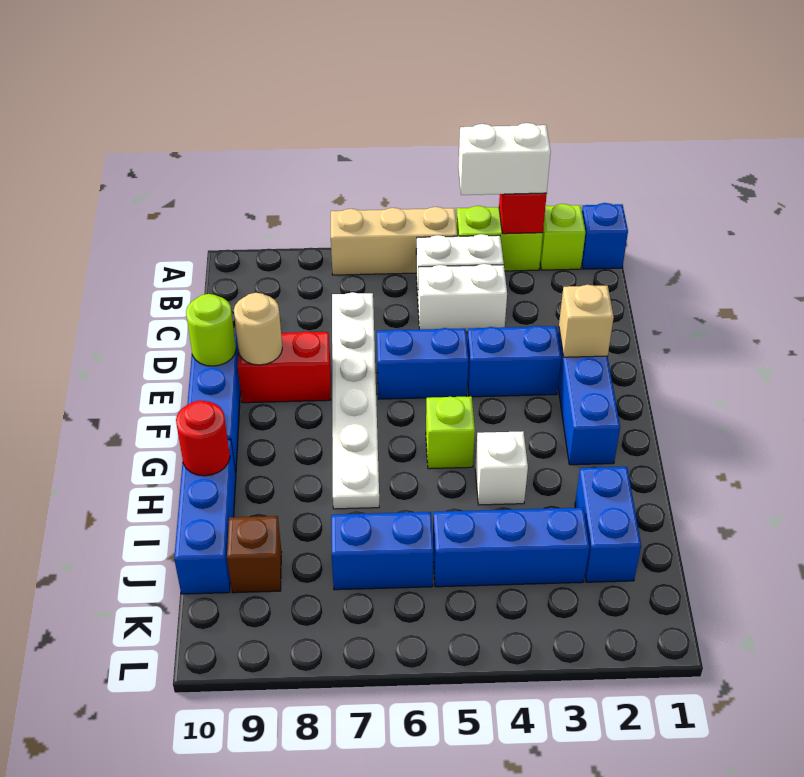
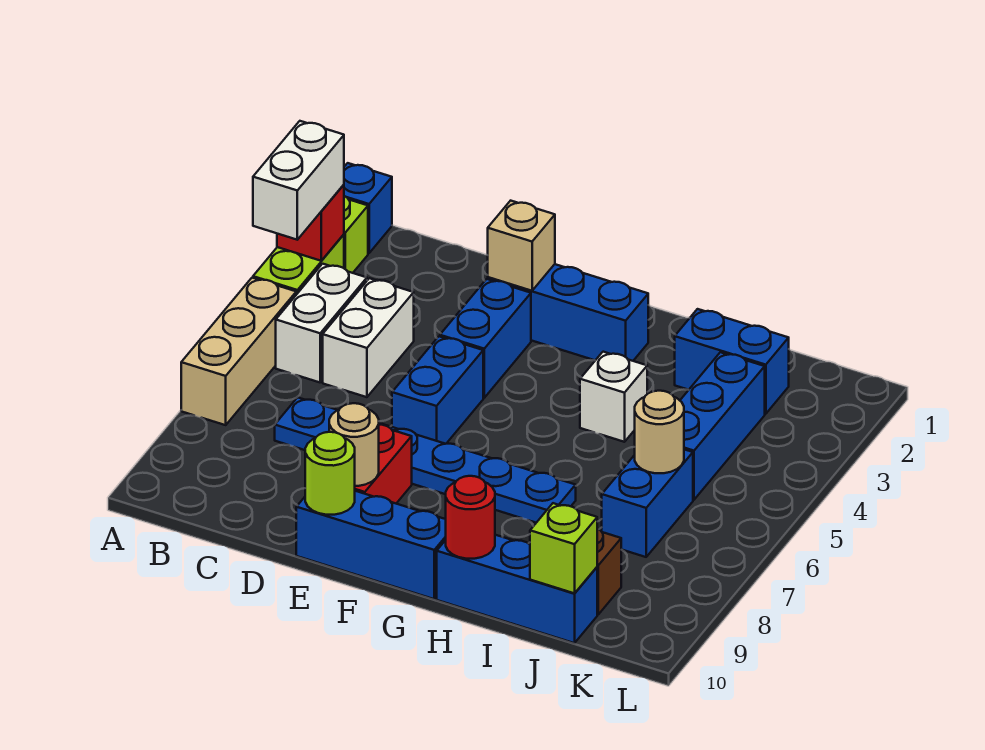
white plate C7:H7 level 1 -> blue plate C7:H7 level 1
lime brick G5 level 1 -> lime brick J10 level 2
none -> tan round brick J6 level 2

